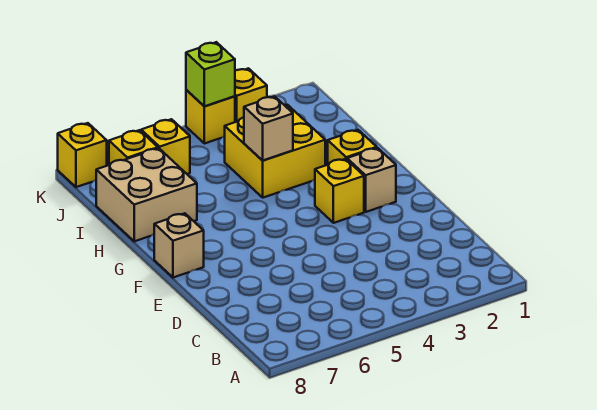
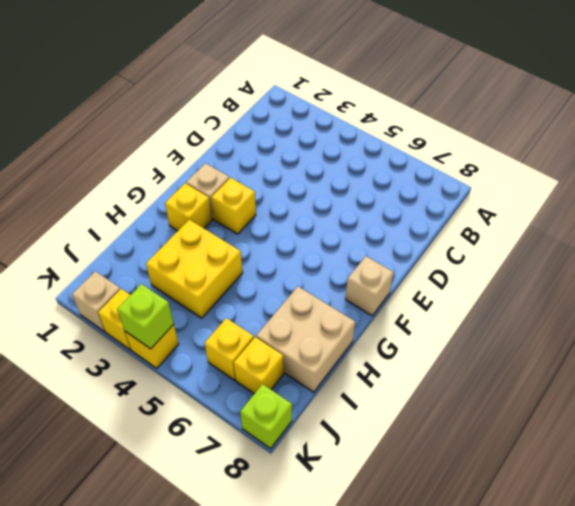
tan brick H4 level 2 -> tan brick K2 level 1
yellow brick K8 level 1 -> lime brick K8 level 1

